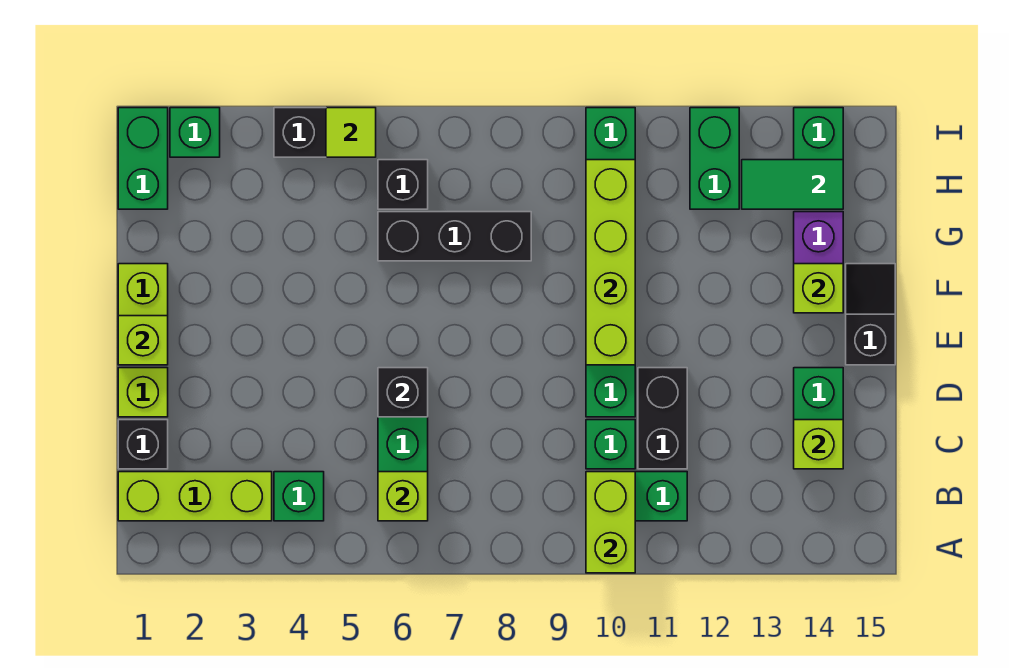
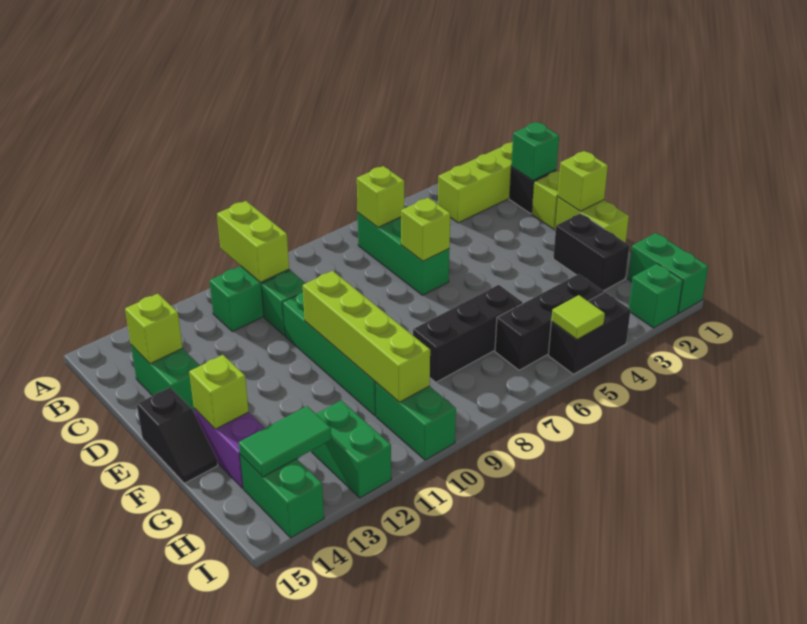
green brick B4 level 1 -> green brick C1 level 2
black brick C11:D11 level 1 -> black brick F2:G2 level 1
black brick D6 level 2 -> lime brick D6 level 2
black brick H6 level 1 -> black brick H4:H6 level 1

